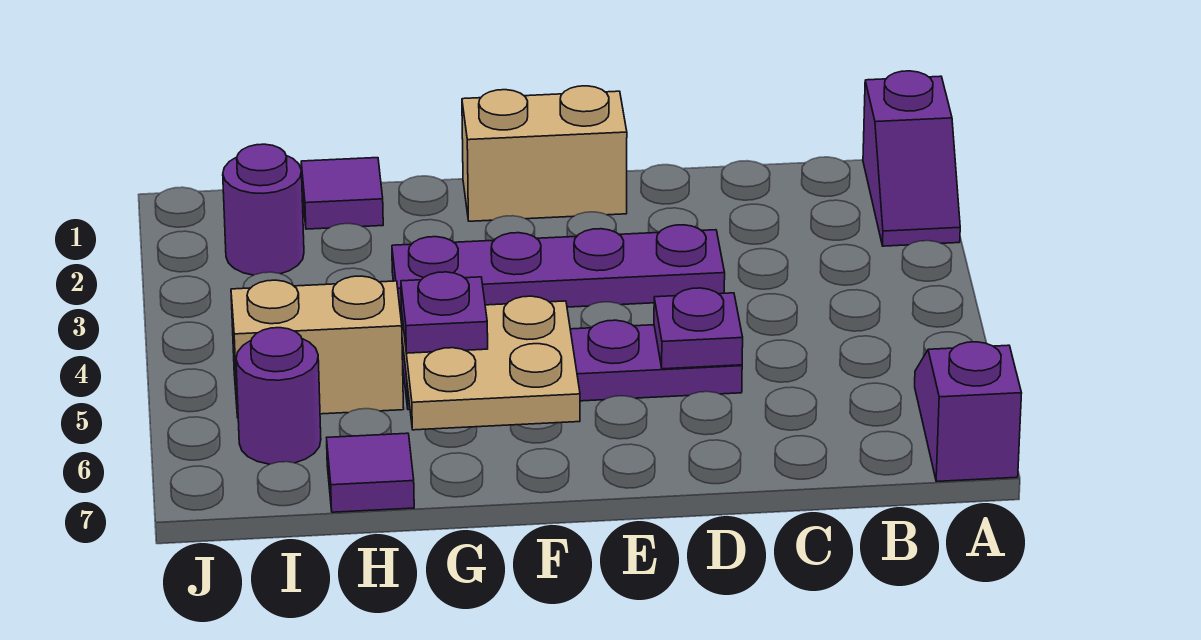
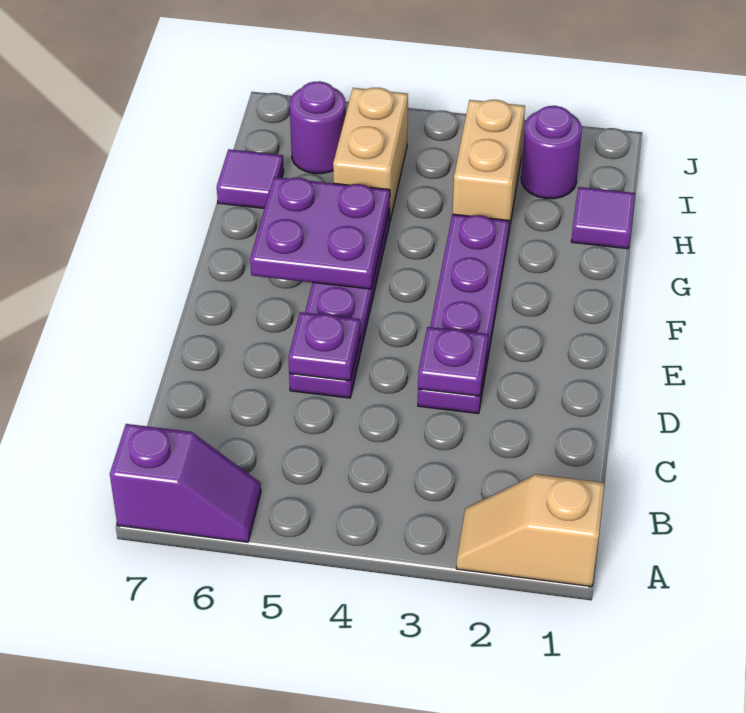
purple slope A1:A2 level 1 top 1 -> tan slope A1:A2 level 1 top 1
tan brick E1:F1 level 1 -> tan brick H3:I3 level 1
tan plate F5:G6 level 2 -> purple plate F5:G6 level 2
purple plate G5 level 3 -> purple plate D3 level 2

